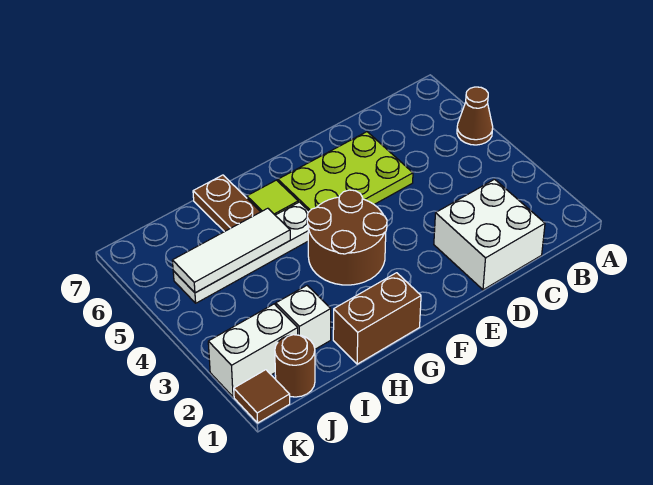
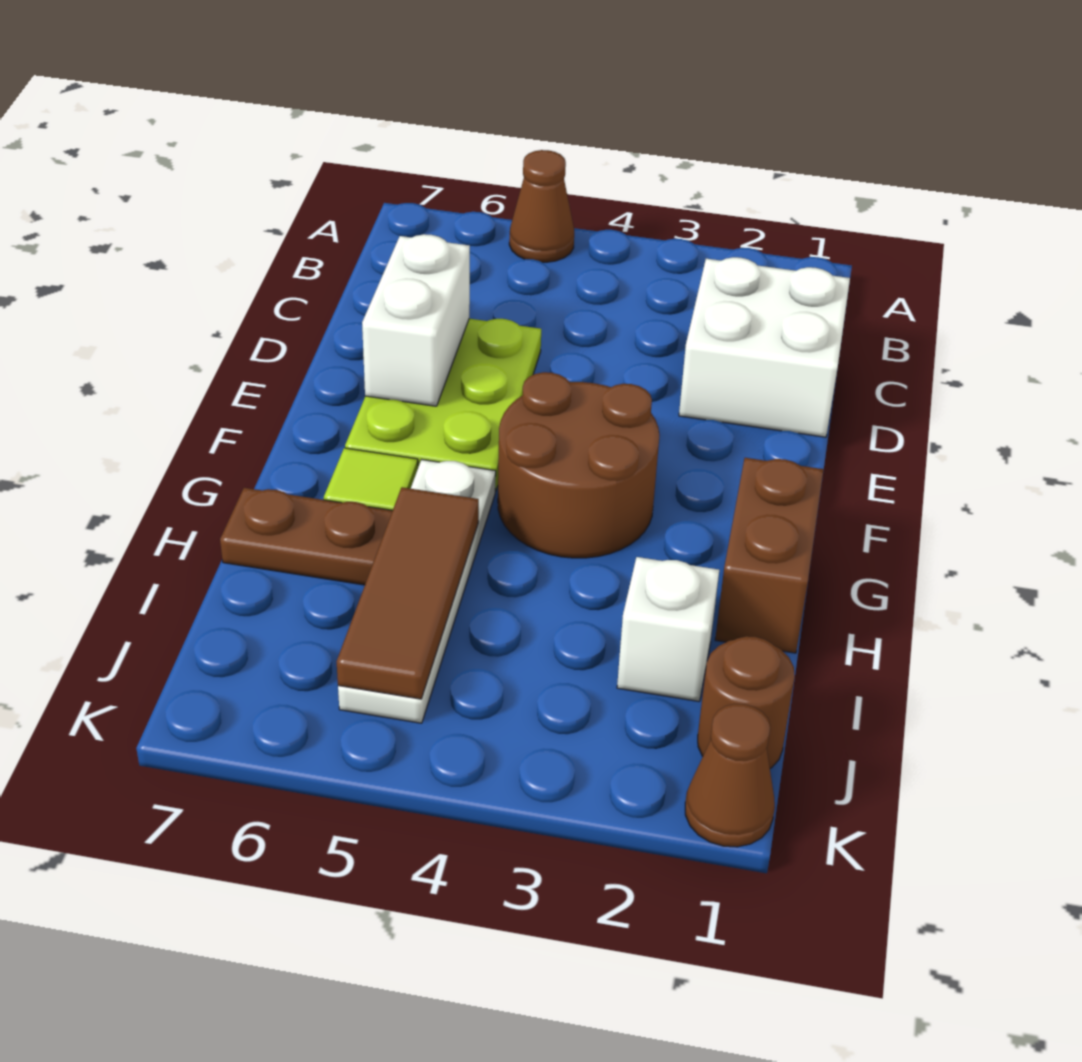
white tile H5:J5 level 2 -> brown tile H5:J5 level 2
white brick J2:K2 level 1 -> white brick D6:E6 level 2
brown tile K1 level 1 -> brown cone K1 level 1

